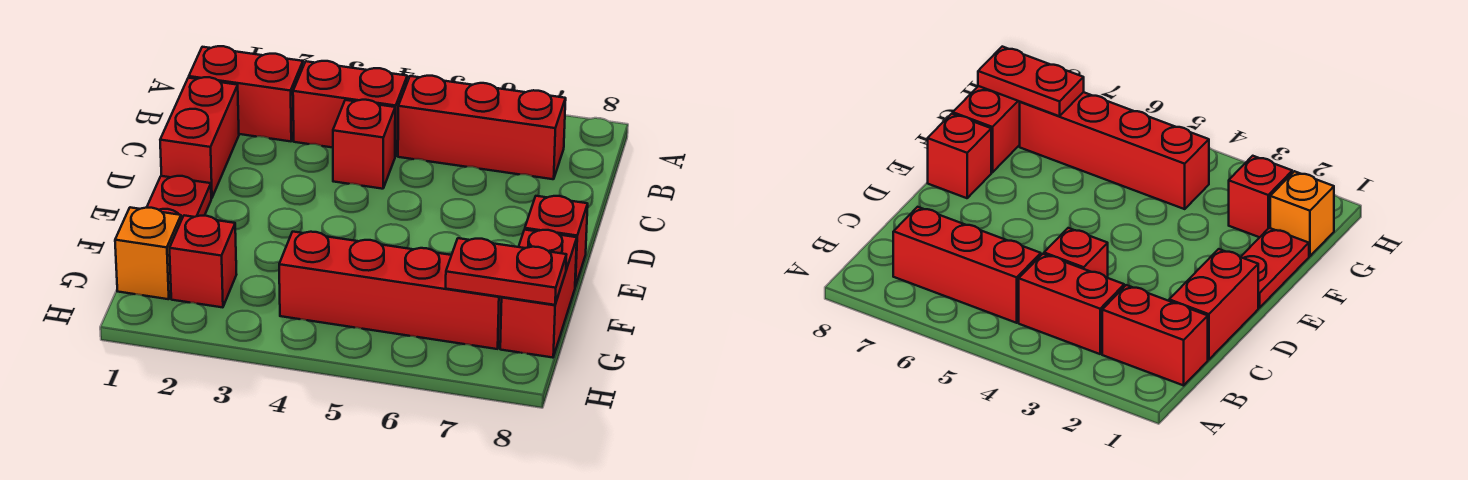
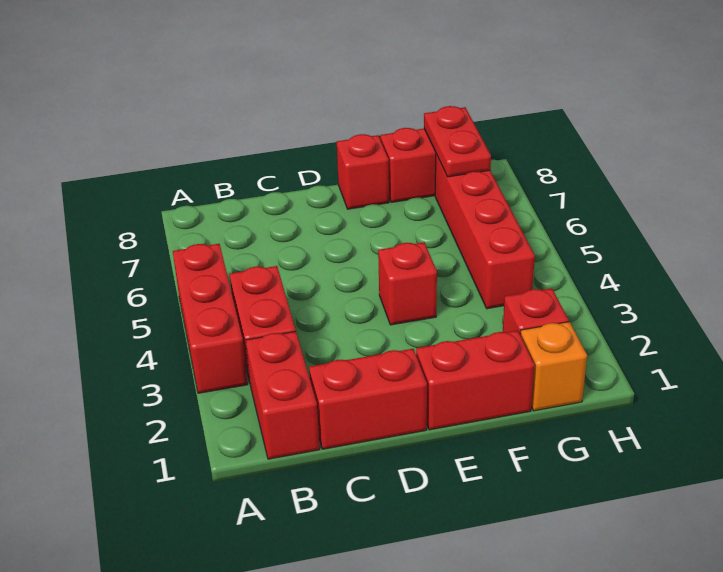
red brick B5:B7 level 1 -> red brick A3:A5 level 1
red brick C4 level 1 -> red brick E4 level 1
red plate E1:F1 level 1 -> red brick E1:F1 level 1

